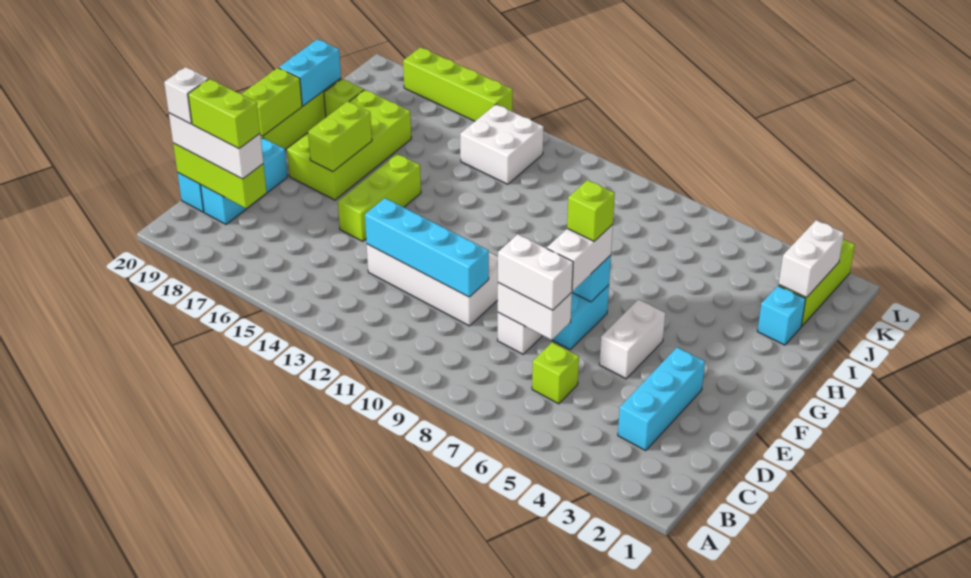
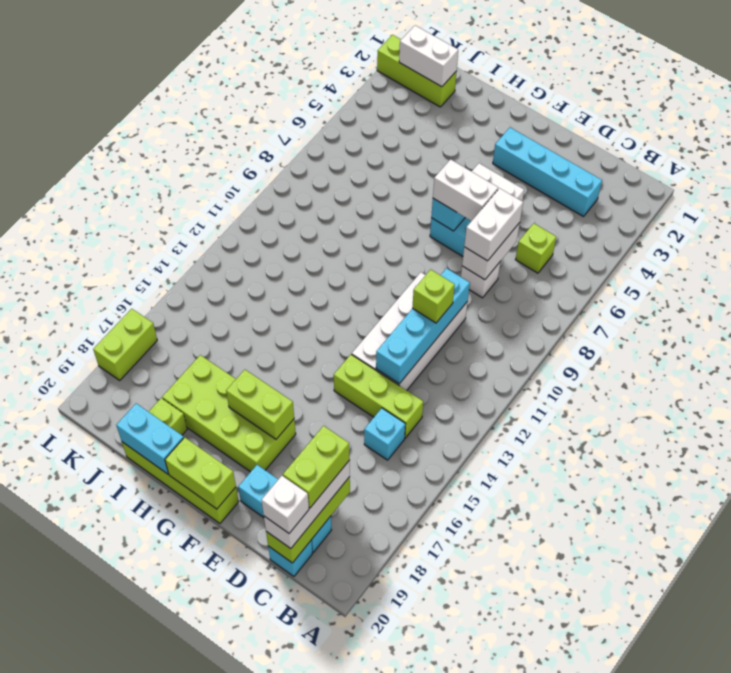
cyan brick C3:E3 level 1 -> cyan brick C3:F3 level 1
lime brick E15:G15 level 1 -> lime brick C14:E14 level 1
lime brick F7 level 4 -> lime brick D11 level 3
cyan brick I2 level 1 -> cyan brick C15 level 1
white brick J13:K14 level 1 -> none
lime brick L15:L18 level 1 -> lime brick L17:L18 level 1

